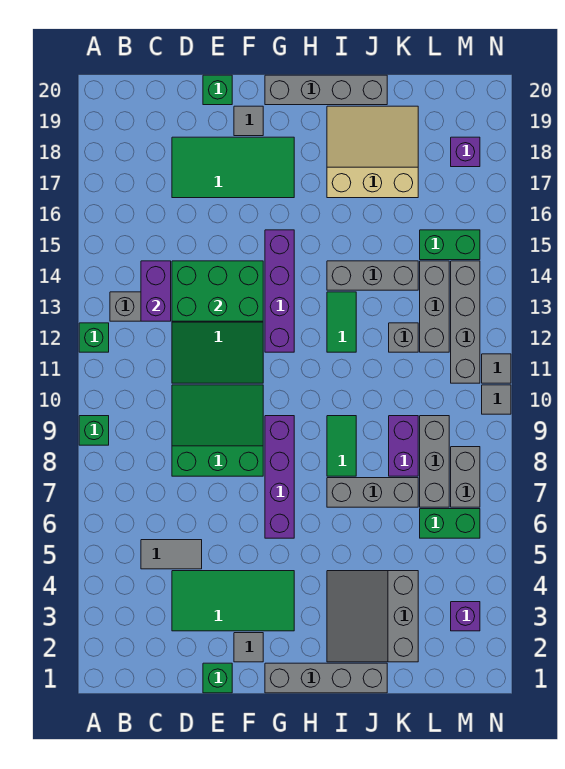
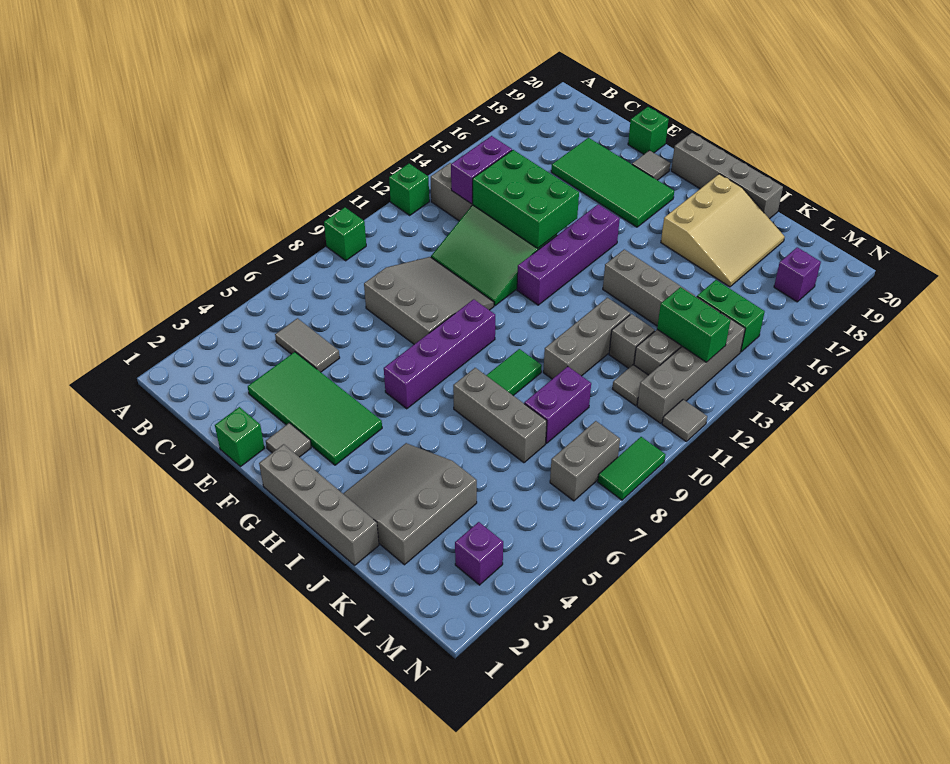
green slope D8:F10 level 1 top 8 -> grey slope D8:F10 level 1 top 8
green tile I12:I13 level 1 -> green tile N8:N9 level 1
tan slope I17:K19 level 1 top 17 -> tan slope I17:K19 level 1 top I
green brick L6:M6 level 1 -> green brick L13:M13 level 2
grey brick L7:L9 level 1 -> grey brick J10:J12 level 1
grey tile N10 level 1 -> grey tile L11 level 1

